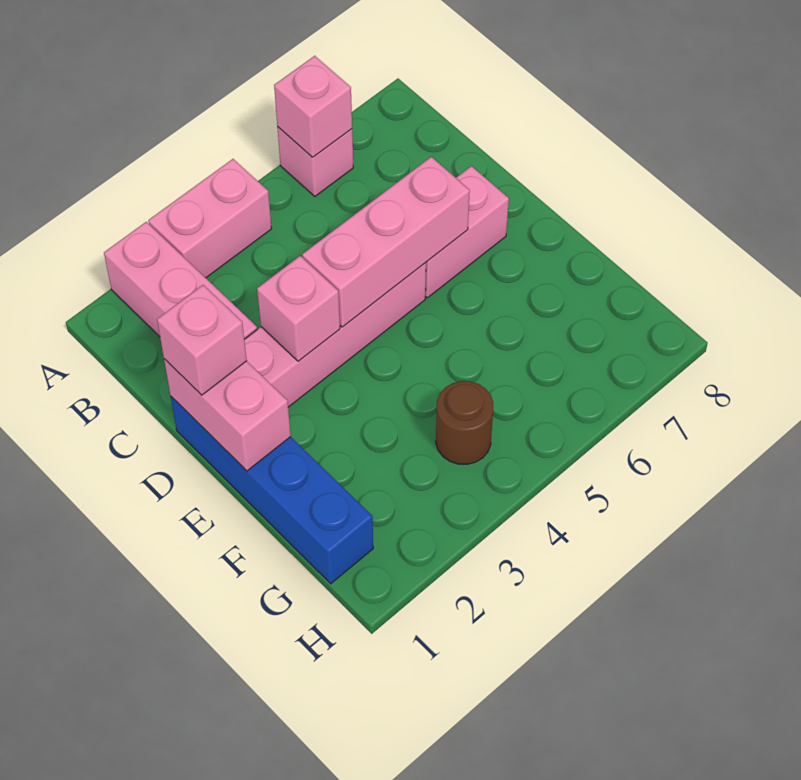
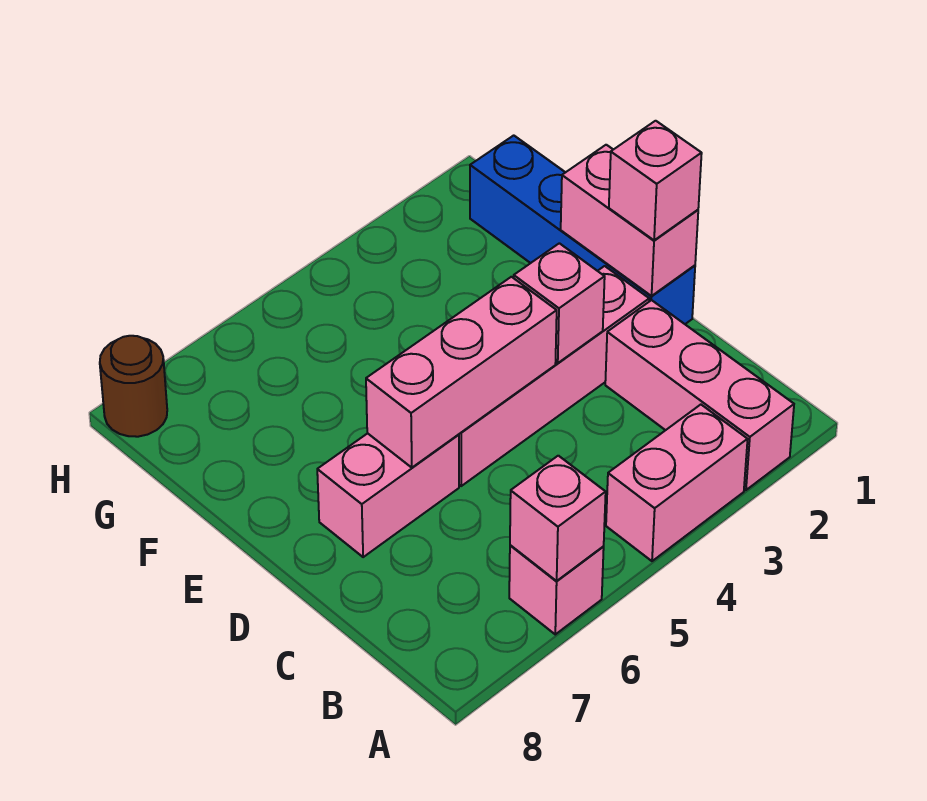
brown round brick G4 level 1 -> brown round brick H8 level 1

